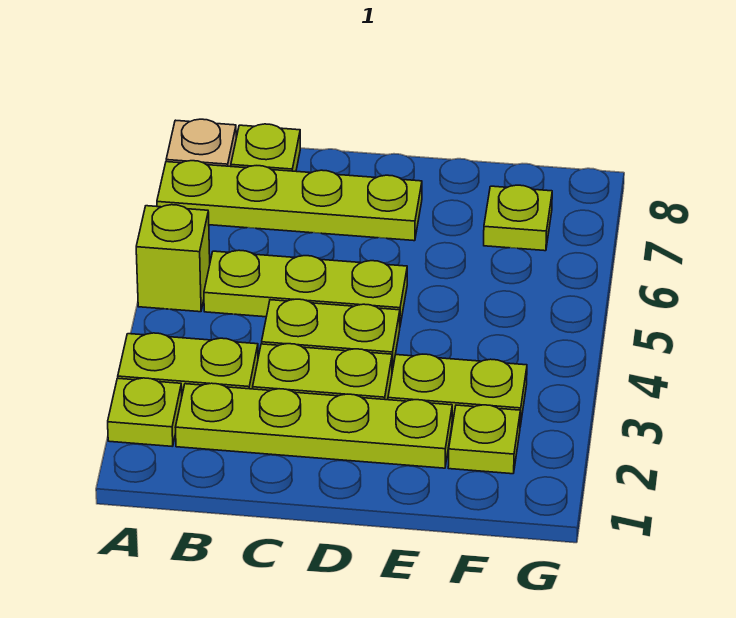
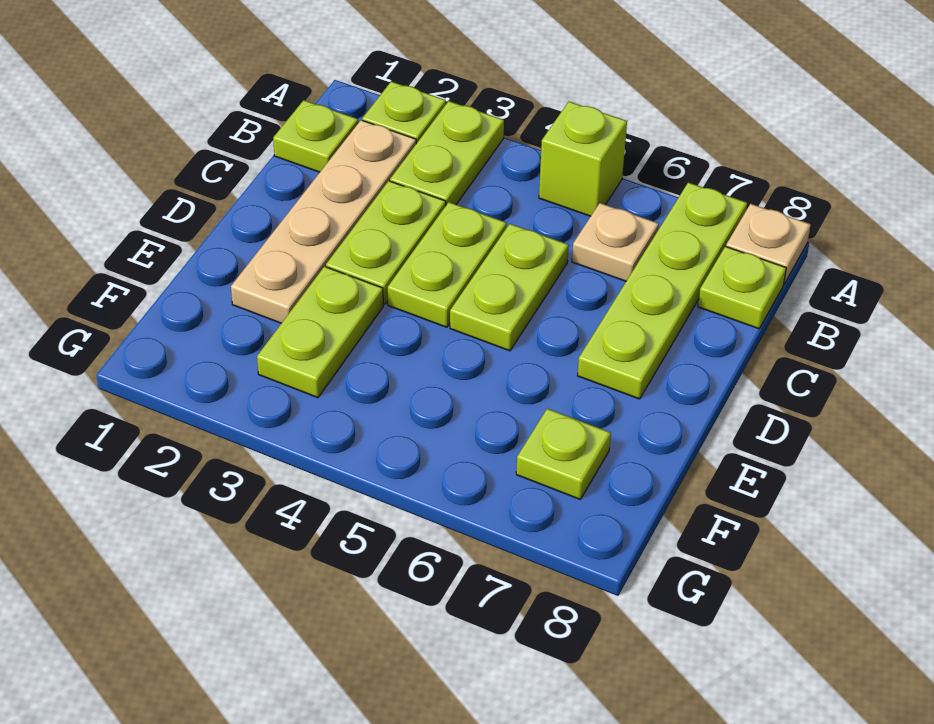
lime plate B2:E2 level 1 -> tan plate B2:E2 level 1
lime plate B5:D5 level 1 -> lime plate C5:D5 level 1
none -> tan plate B6 level 1
lime plate F2 level 1 -> lime plate B1 level 1

